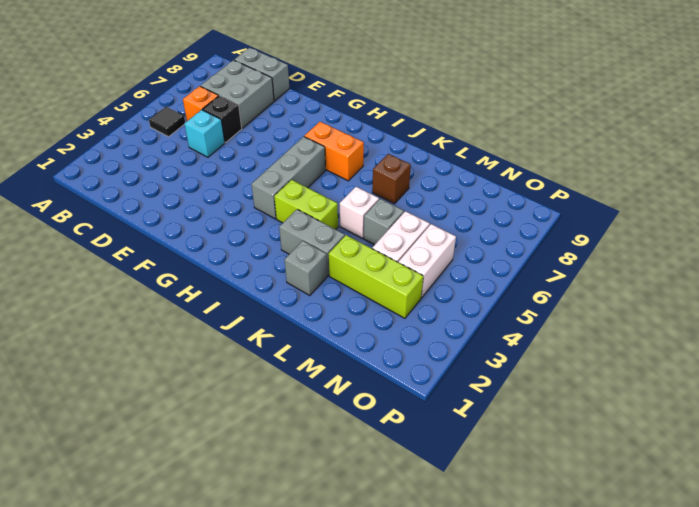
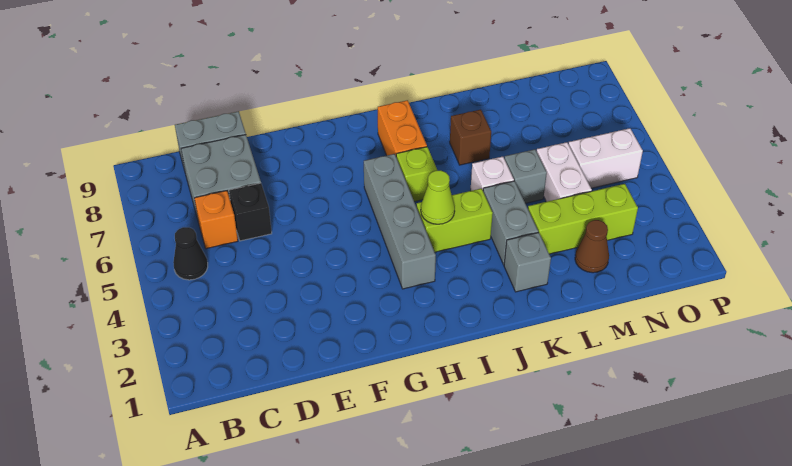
black tile B5 level 1 -> black cone B5 level 1
cyan brick D5 level 1 -> none
grey brick H4:H6 level 1 -> grey brick H3:H6 level 1
orange brick H7:I7 level 1 -> orange brick I7:I8 level 1
none -> lime cone I4 level 2
none -> lime brick I6 level 1
grey brick J3:K3 level 1 -> grey brick K3:K4 level 1
none -> brown cone M2 level 1
white brick N4:N5 level 1 -> white brick N5:O5 level 1

